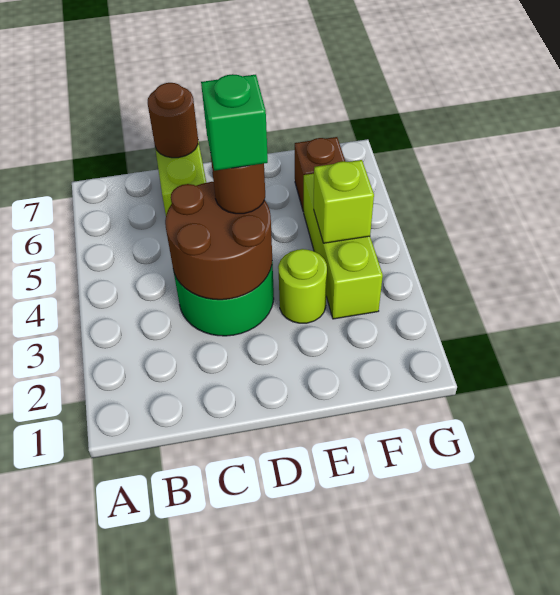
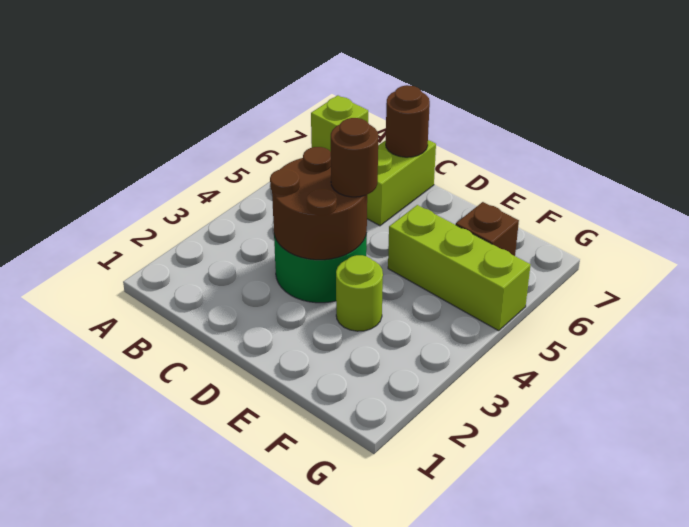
green brick D4 level 4 -> none
lime brick F3:F5 level 1 -> lime brick E5:G5 level 1
lime brick F4 level 2 -> lime brick A7 level 1

